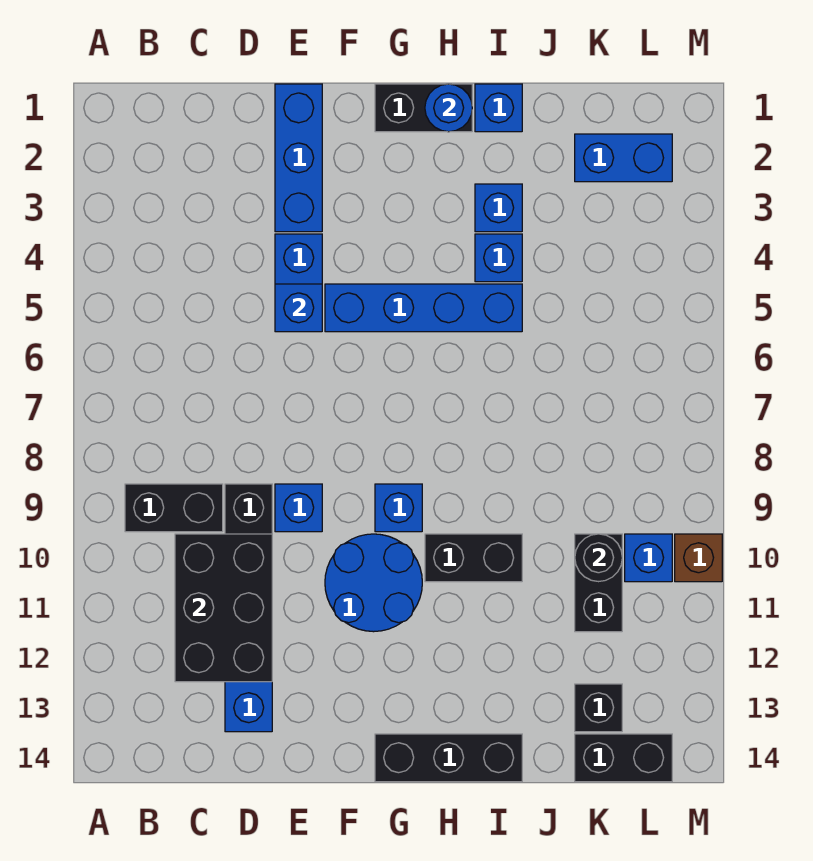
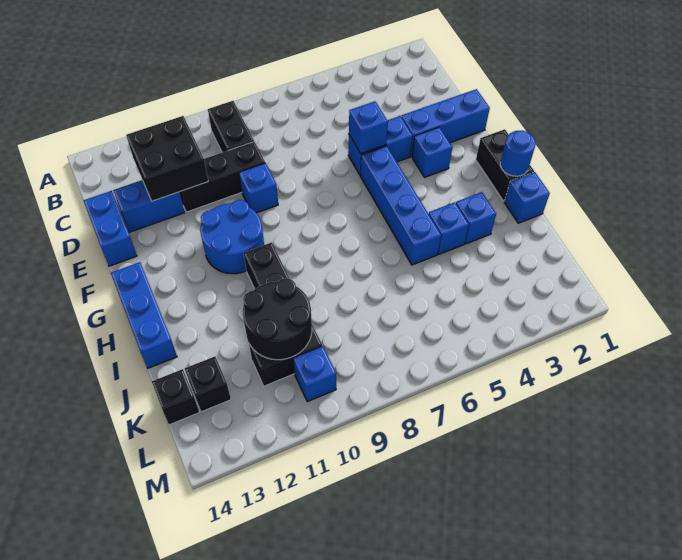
black brick C10:D12 level 2 -> black brick C11:D12 level 2
blue brick G9 level 1 -> blue brick F3 level 1
black brick G14:I14 level 1 -> blue brick G14:I14 level 1
blue brick K2:L2 level 1 -> blue brick D14:E14 level 1
black round brick K10 level 2 -> black round brick J10:K11 level 2
black brick K14:L14 level 1 -> black brick K14 level 1
brown brick M10 level 1 -> none

